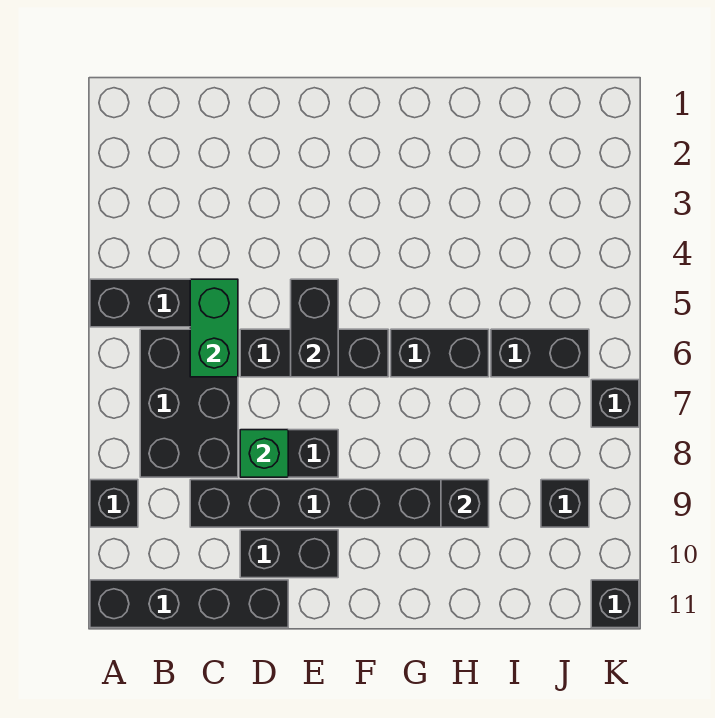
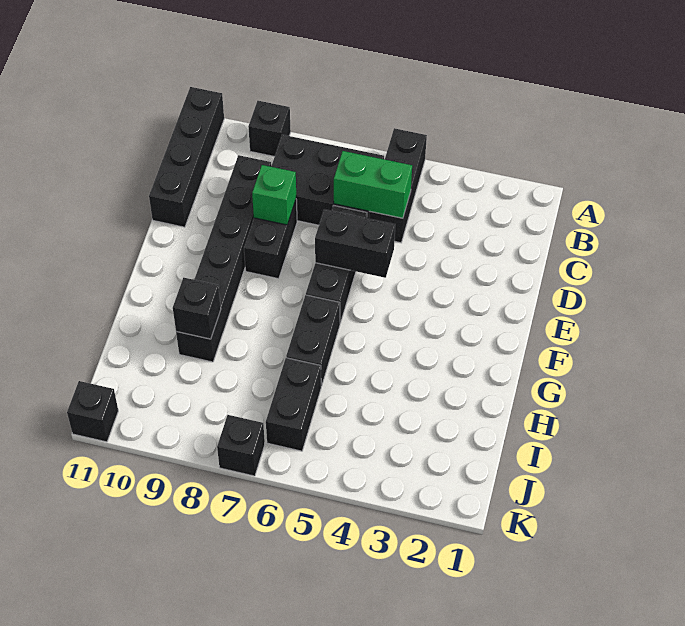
black brick D10:E10 level 1 -> none
black brick J9 level 1 -> none

